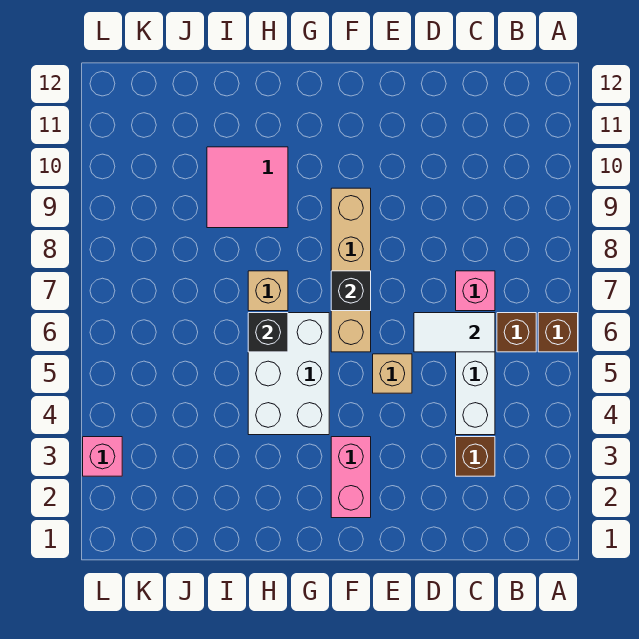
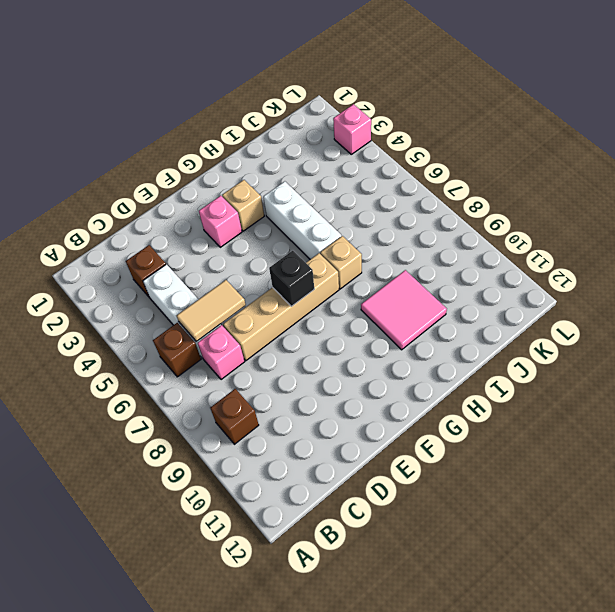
brown brick A6 level 1 -> brown brick B9 level 1
white tile C6:D6 level 2 -> tan tile C6:D6 level 2
tan brick E5 level 1 -> tan brick G3 level 1
pink brick F2:F3 level 1 -> pink brick F3 level 1
tan brick F6:F9 level 1 -> tan brick D7:G7 level 1
white brick G4:H6 level 1 -> white brick H4:H6 level 1
black brick H6 level 2 -> none

